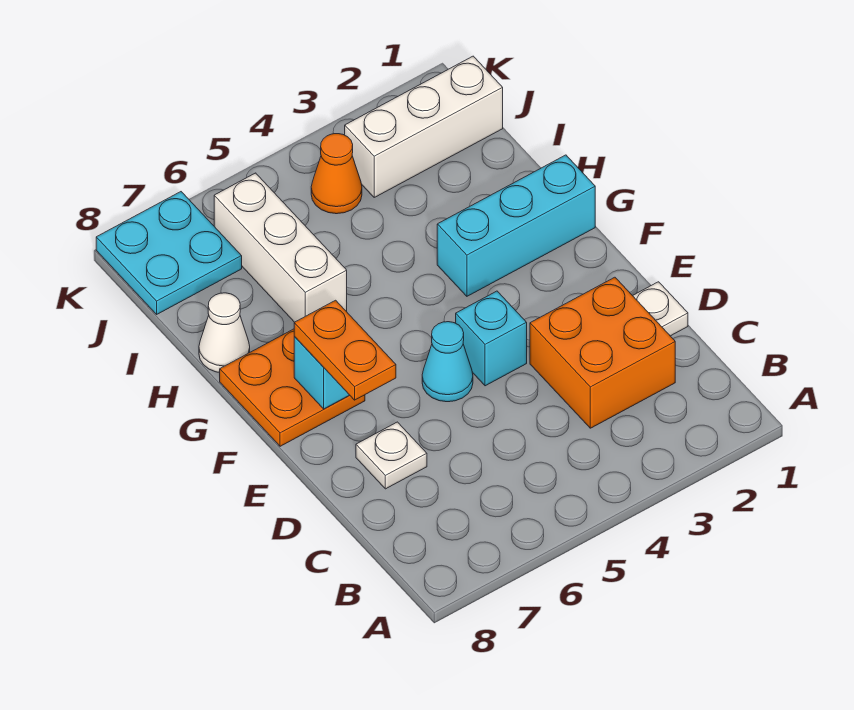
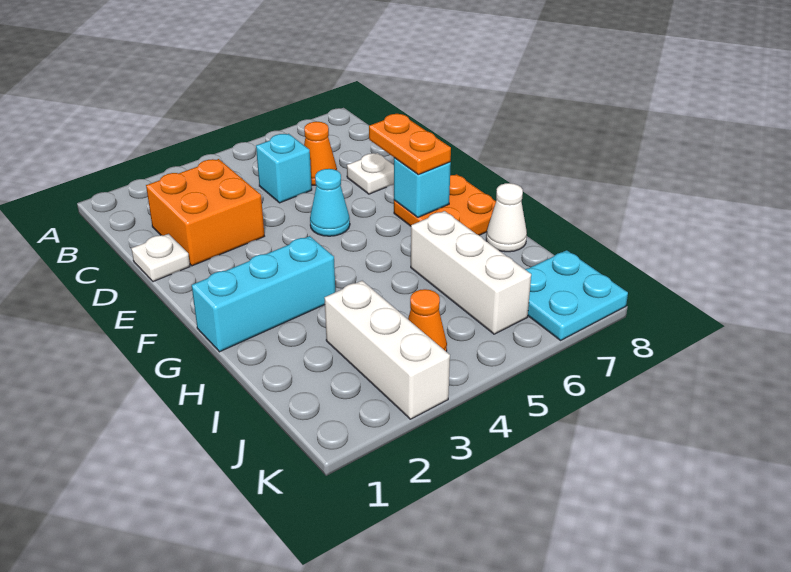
none -> orange cone C6 level 1
cyan brick E4 level 1 -> cyan brick C5 level 1
white brick J1:J3 level 1 -> white brick I3:K3 level 1

